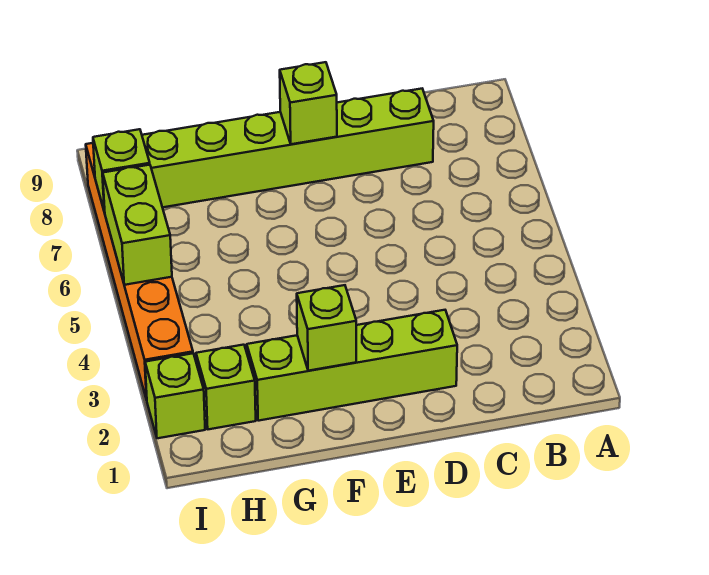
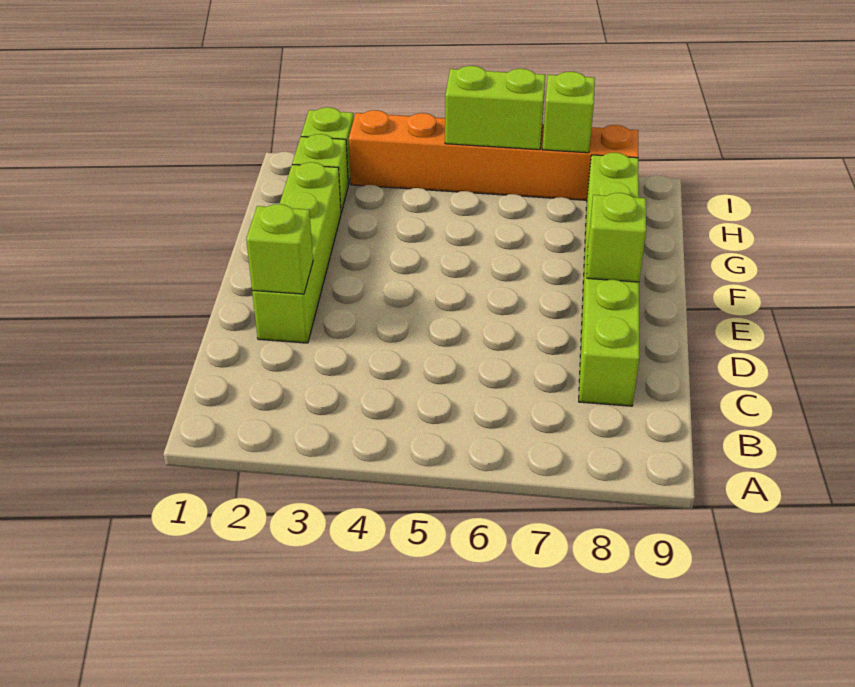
lime brick F2 level 2 -> lime brick D2 level 2

